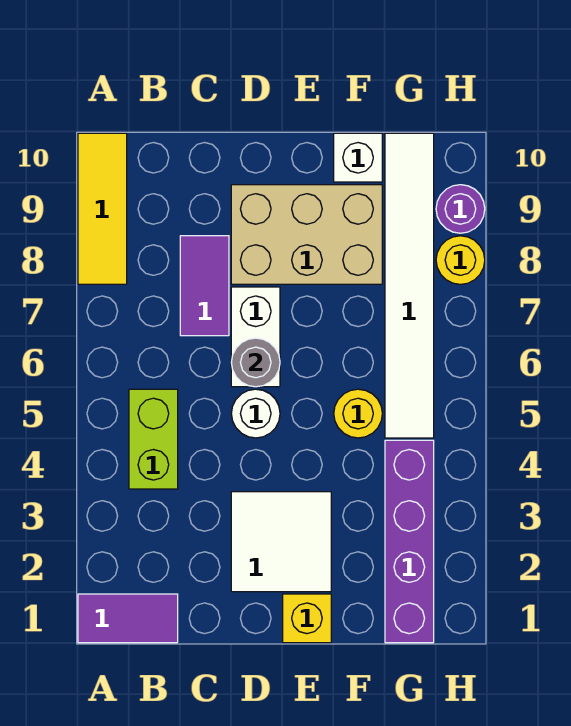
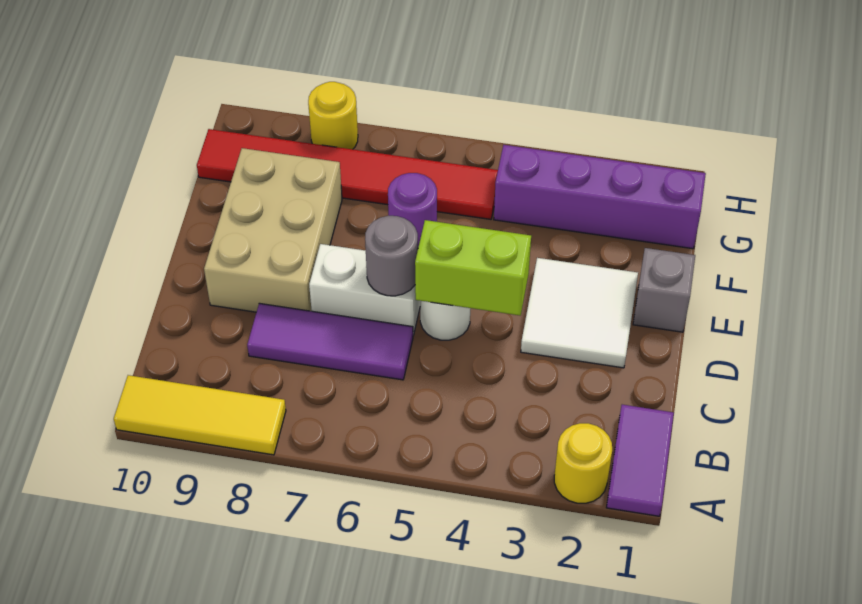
lime brick B4:B5 level 1 -> lime brick D4:D5 level 2
purple tile C7:C8 level 1 -> purple tile C6:C8 level 1
yellow brick E1 level 1 -> grey brick E1 level 1
yellow round brick F5 level 1 -> yellow round brick A2 level 1
white brick F10 level 1 -> none
white tile G5:G10 level 1 -> red tile G5:G10 level 1
purple round brick H9 level 1 -> purple round brick F6 level 1

